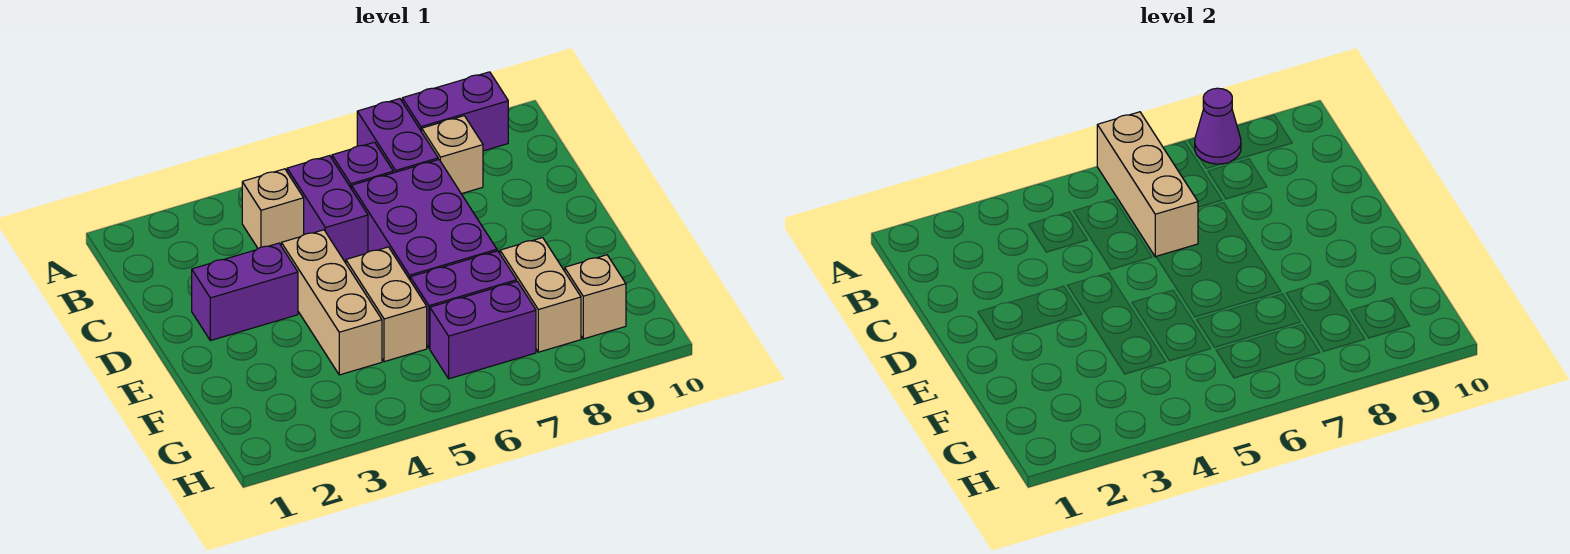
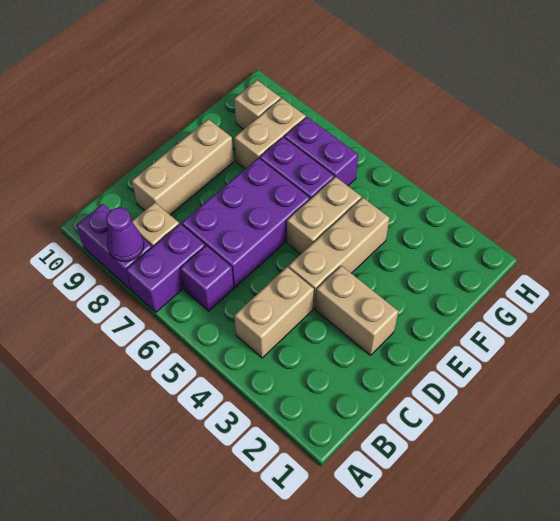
tan brick A6:C6 level 2 -> tan brick C9:E9 level 1
tan brick B4 level 1 -> tan brick B4:C4 level 1
purple brick B5:C5 level 1 -> none
purple brick D2:D3 level 1 -> tan brick D2:D3 level 1

